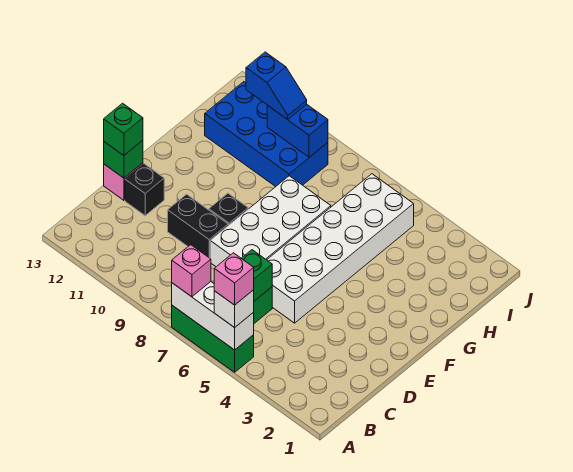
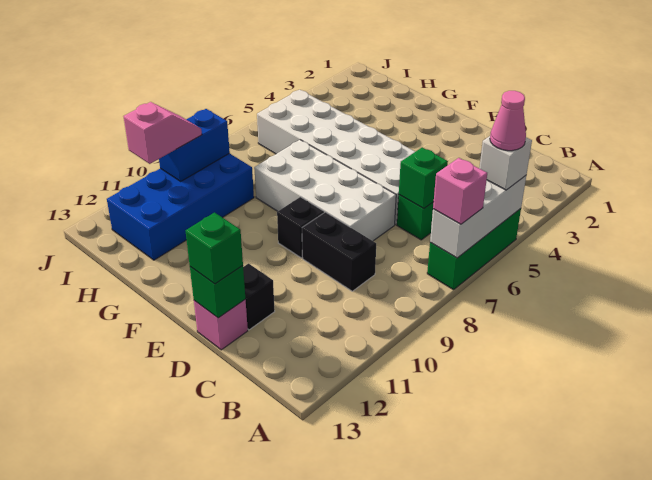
pink brick A5 level 4 -> pink cone A5 level 4
black brick D9:D10 level 1 -> black brick C9:D9 level 1
blue slope I10:I11 level 3 top 11 -> pink slope I10:I11 level 3 top 11

